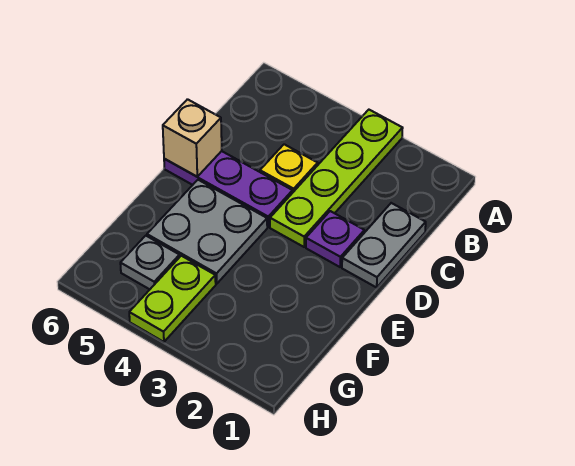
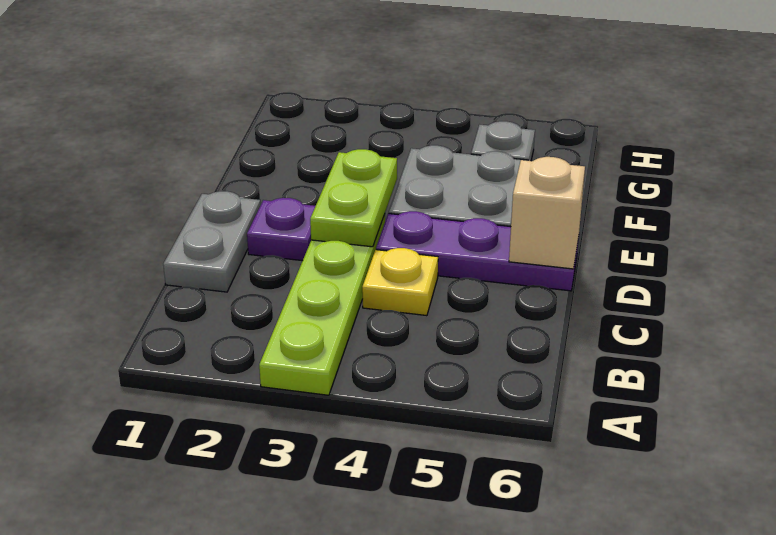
lime plate G4:H4 level 1 -> lime plate D3:E3 level 2

